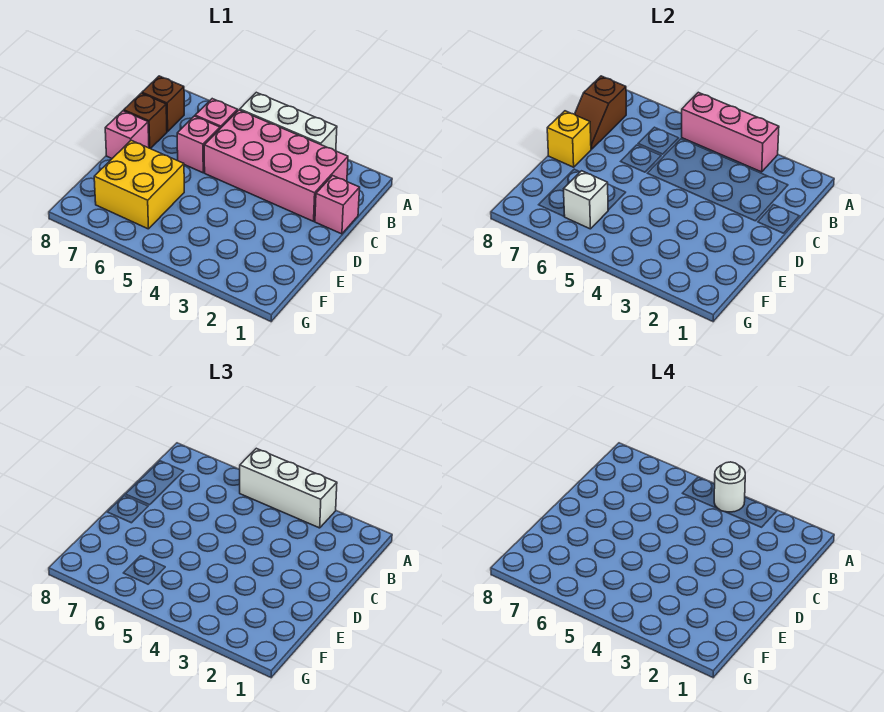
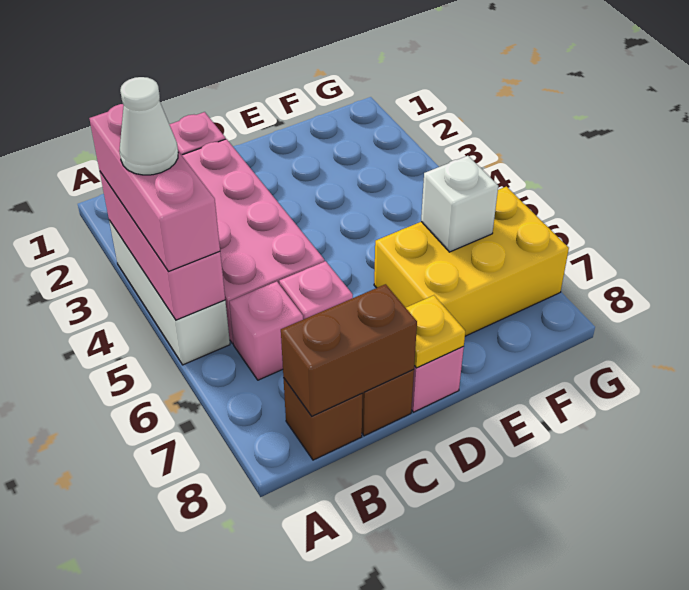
white brick A3:A5 level 3 -> pink brick A3:A5 level 3
white round brick A4 level 4 -> white cone A4 level 4
brown slope B8:C8 level 2 top B -> brown brick B8:C8 level 2
yellow brick D8 level 2 -> yellow plate D8 level 2
yellow brick E6:F7 level 1 -> yellow brick E6:G7 level 1

